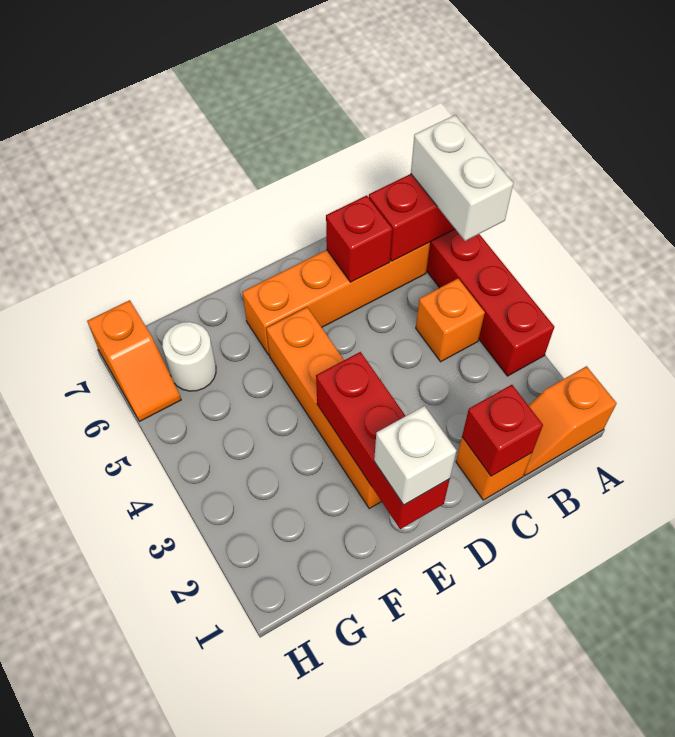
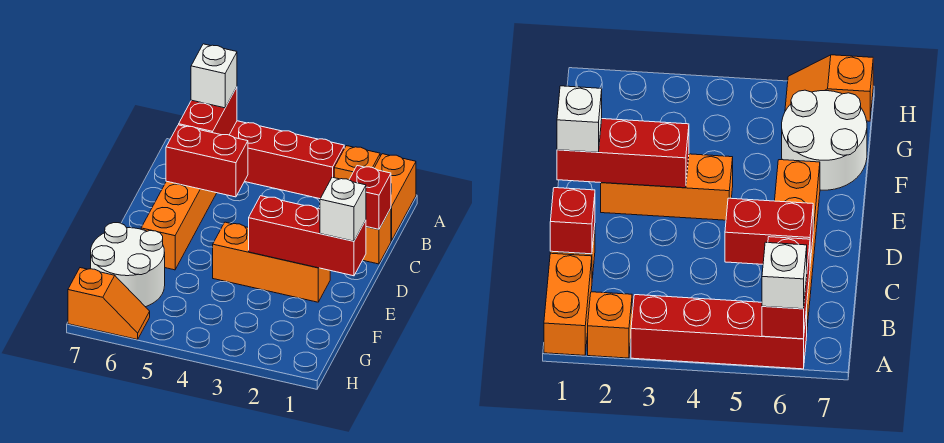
orange slope A1:B1 level 1 top A -> orange brick A1:B1 level 1
white brick A5:A6 level 3 -> white brick A6 level 3
orange brick B4 level 1 -> orange brick A2 level 1
red brick C6 level 2 -> red brick C5:C6 level 2
orange brick E2:E5 level 1 -> orange brick E2:E4 level 1
white round brick G6 level 1 -> white round brick F6:G7 level 1

